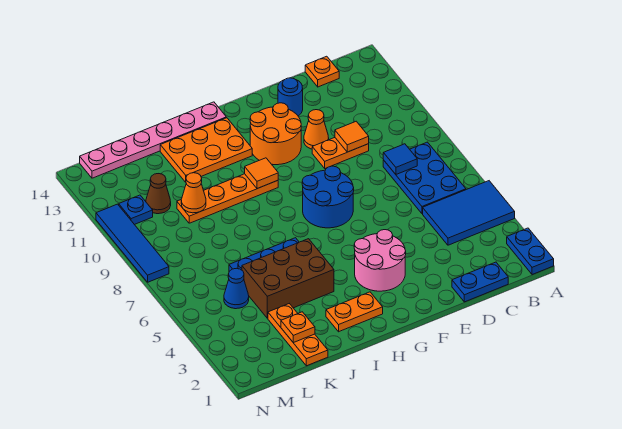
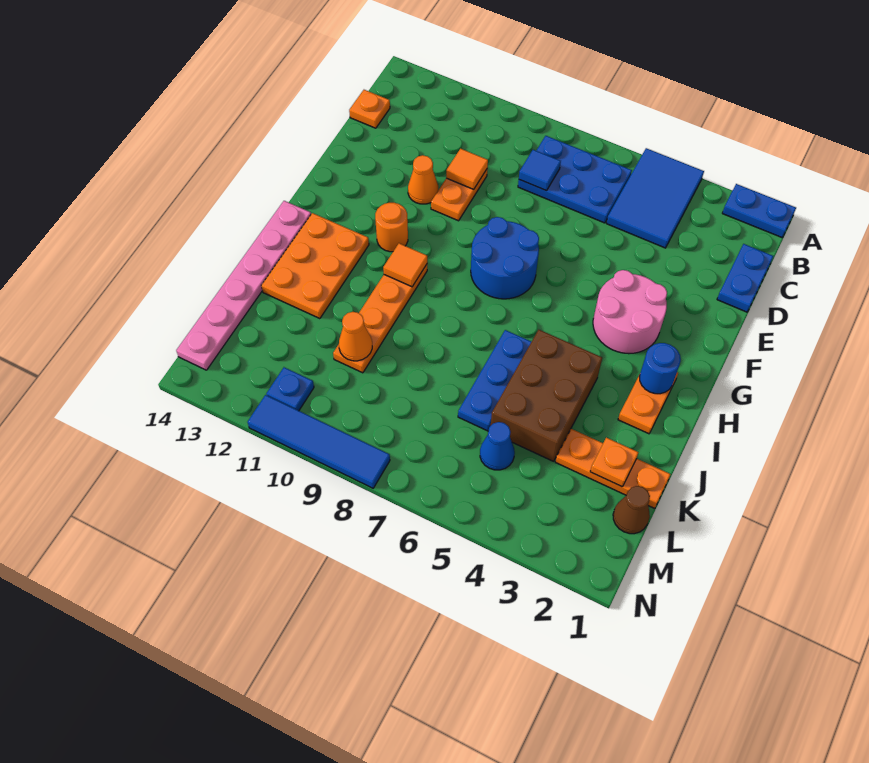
blue round brick E13 level 1 -> blue round brick H2 level 2
orange round brick F11:G12 level 1 -> orange round brick G11 level 1
brown cone L11 level 1 -> brown cone L1 level 1

